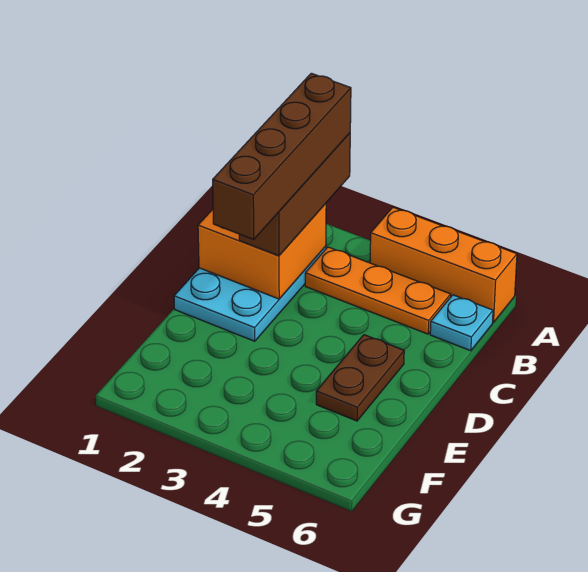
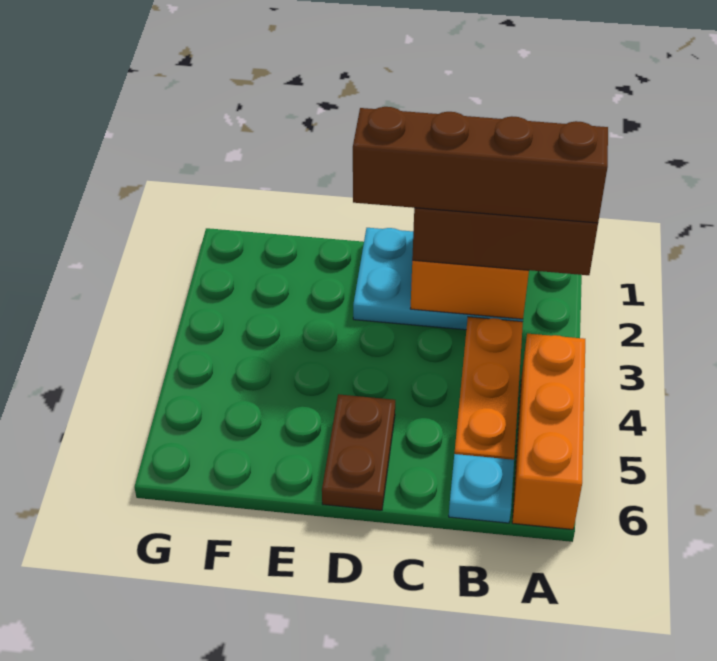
brown plate D5:E5 level 1 -> brown plate D5:D6 level 1

